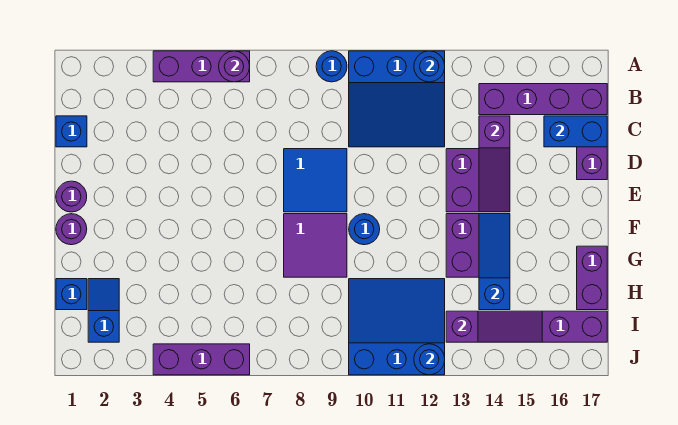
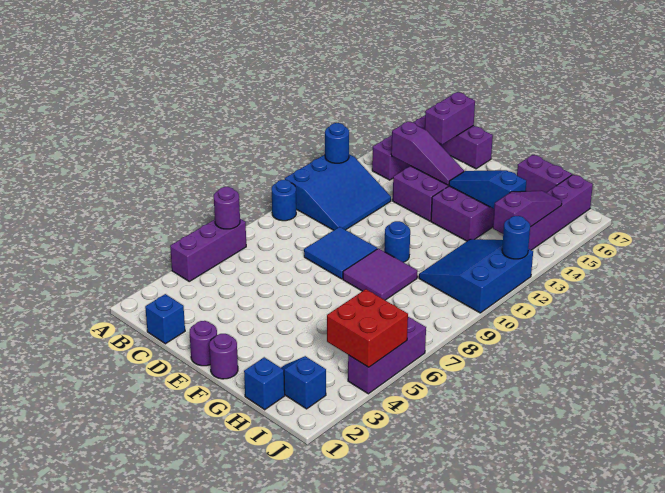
blue brick C16:C17 level 2 -> purple brick C16:C17 level 2
none -> red brick I4:J5 level 2

